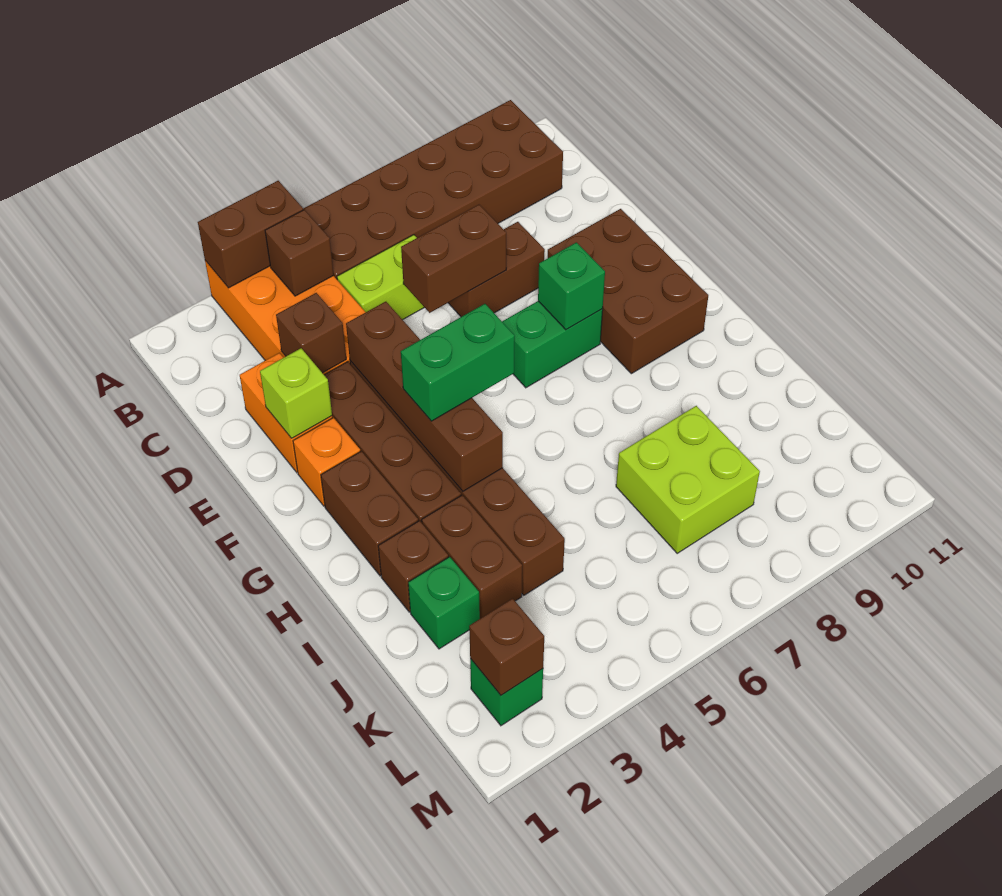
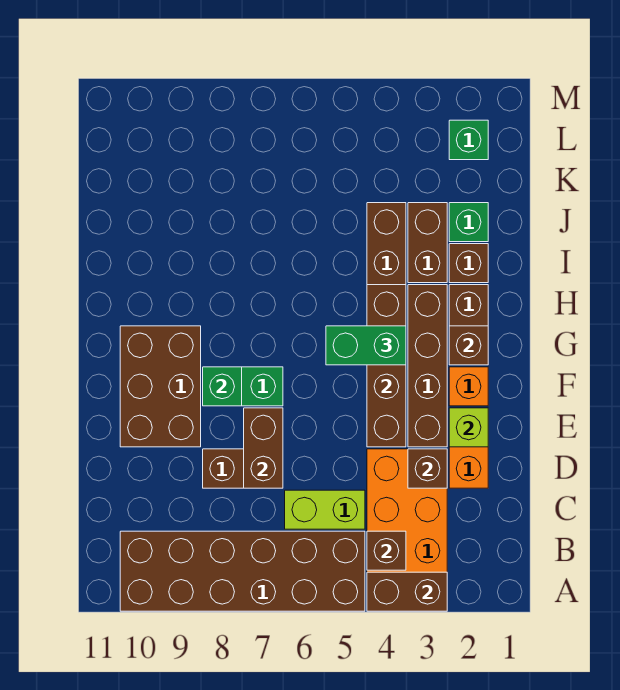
brown brick D6:D7 level 2 -> brown brick D7:E7 level 2
lime brick J7:K8 level 1 -> none
brown brick L2 level 2 -> brown brick G2 level 2

